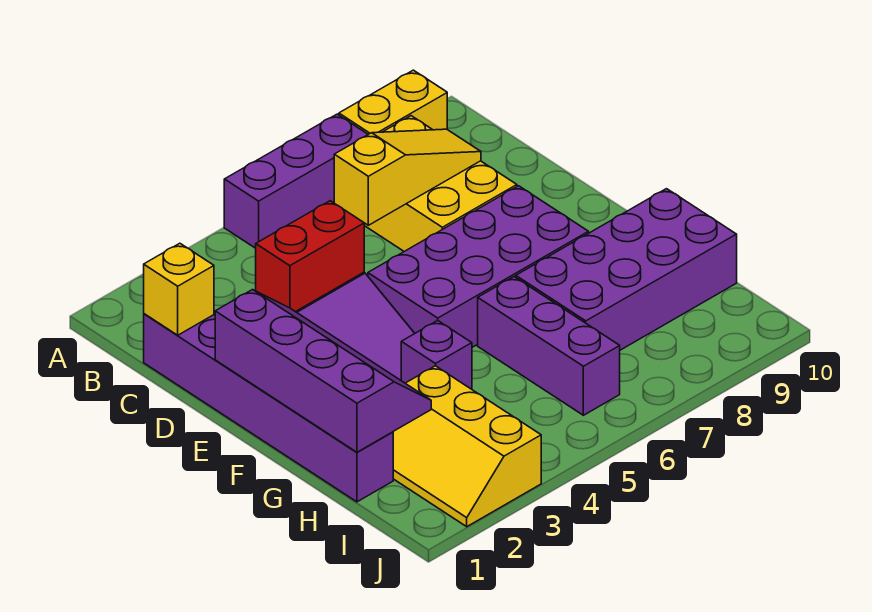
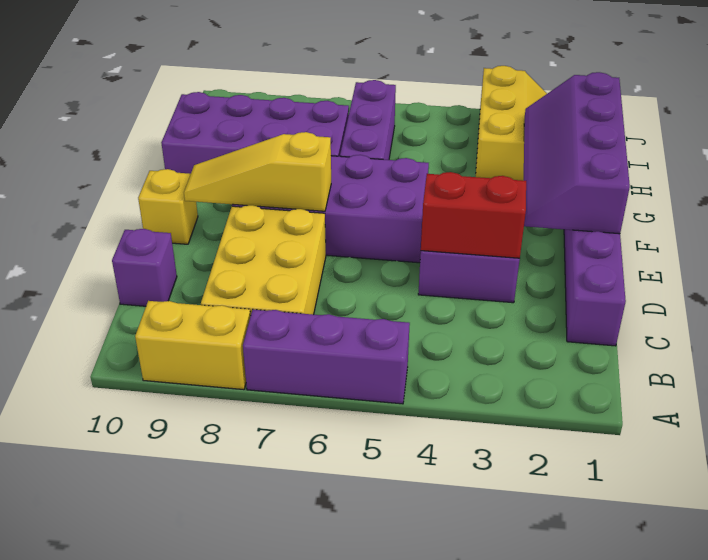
yellow brick C1 level 2 -> yellow brick E10 level 1
yellow slope C6:C8 level 2 top 6 -> yellow slope E7:E9 level 2 top 7
purple brick G4 level 1 -> purple brick C10 level 1

